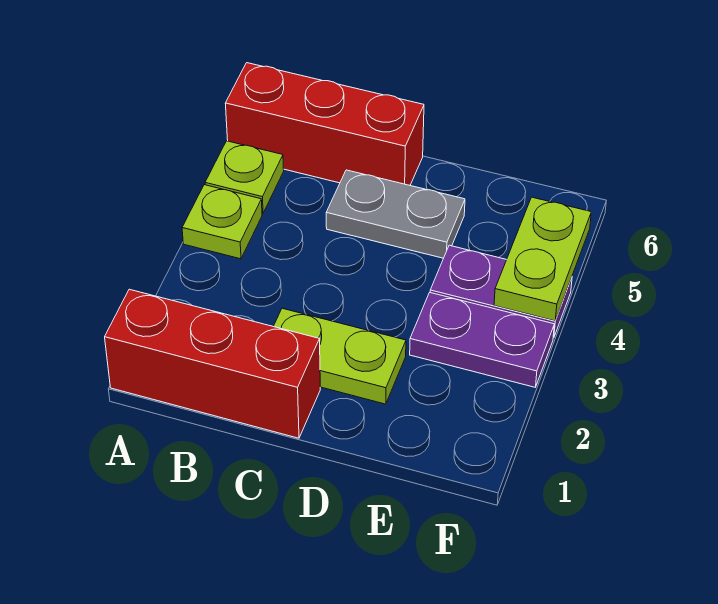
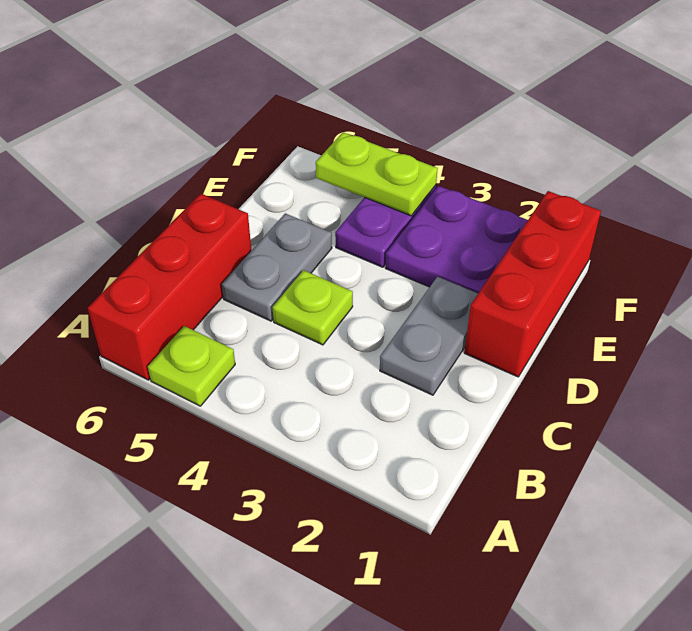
red brick A1:C1 level 1 -> red brick D1:F1 level 1
lime plate A4 level 1 -> lime plate C4 level 1
lime plate C2:D2 level 1 -> grey plate C2:D2 level 1
purple plate E3:F3 level 1 -> purple plate E2:F3 level 1

